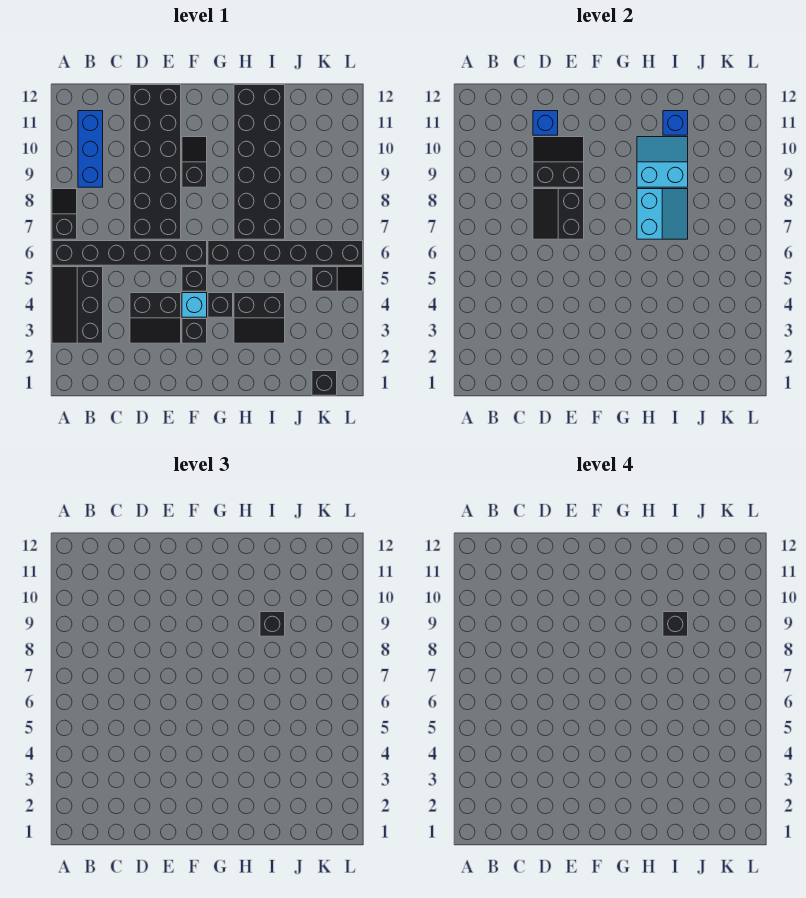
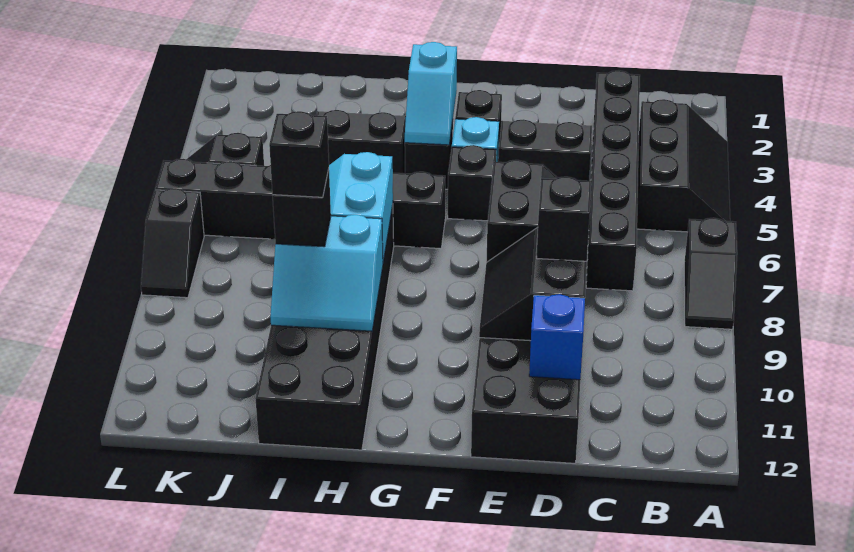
black brick A6:F6 level 1 -> black brick C2:C7 level 1
blue brick B9:B11 level 1 -> none
black slope D9:E10 level 2 top 9 -> black slope D9:E10 level 2 top D
black slope F9:F10 level 1 top 9 -> black slope L7:L8 level 1 top 7
none -> cyan slope G3:G4 level 2 top 3
blue brick I11 level 2 -> none
black brick K1 level 1 -> black brick D9 level 3

